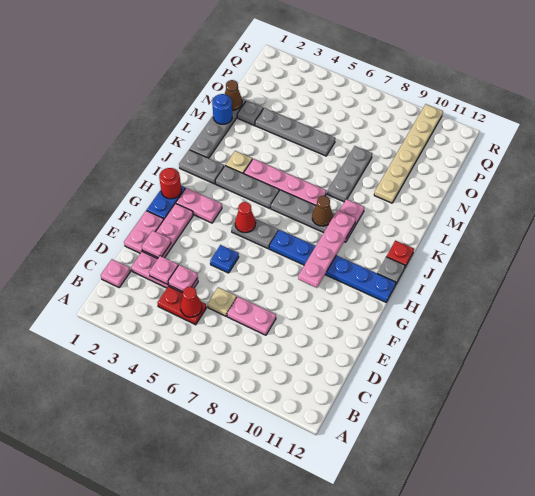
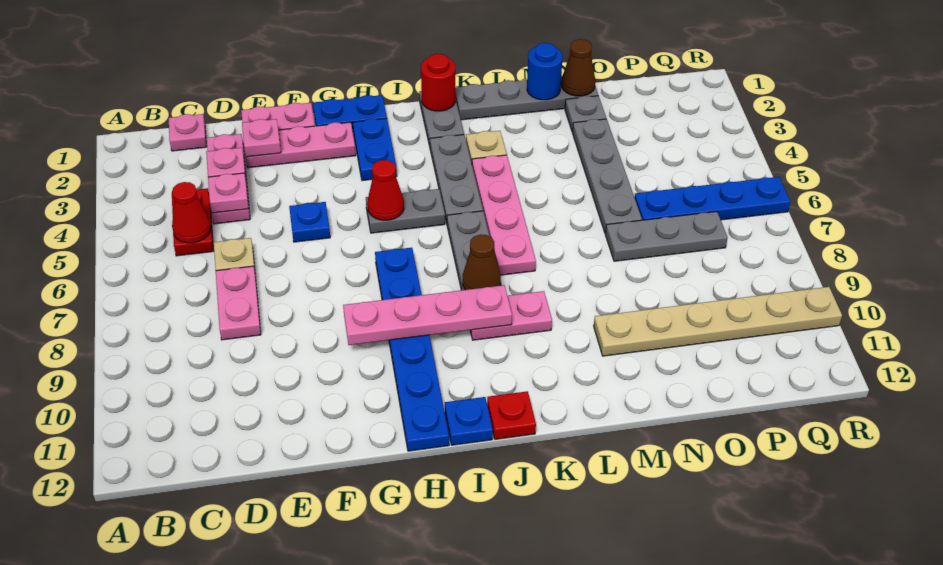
red round brick H1 level 2 -> red round brick J1 level 2
pink plate H2:H3 level 1 -> blue plate H2:H3 level 1
grey plate H5:H6 level 1 -> grey plate H5:I5 level 1
grey plate I12 level 1 -> blue plate I12 level 1
grey plate L8:N8 level 1 -> grey plate N7:P7 level 1
none -> blue plate O6:R6 level 1

